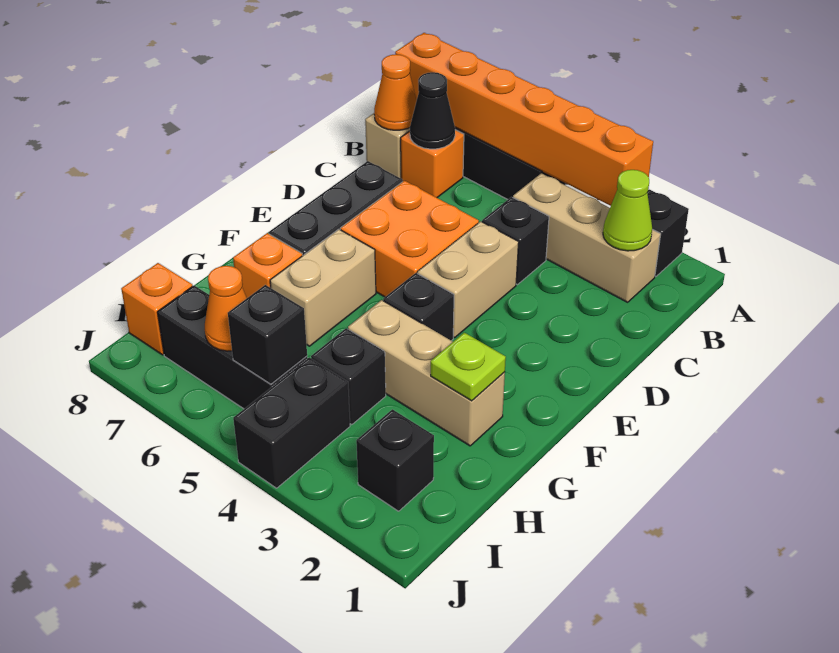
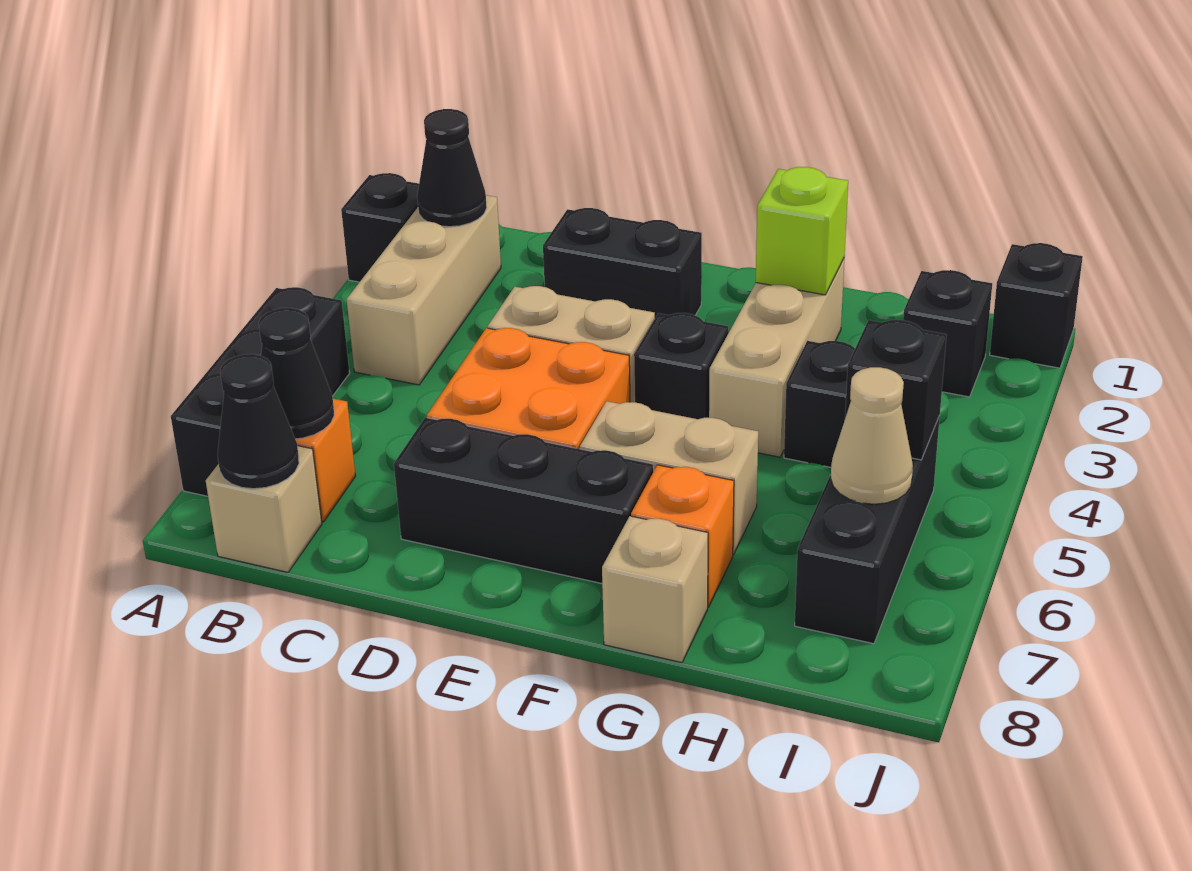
orange brick A3:A8 level 2 -> none
lime cone B2 level 2 -> black cone B2 level 2
orange cone B8 level 2 -> black cone B8 level 2
black brick C4 level 1 -> black brick J1 level 1
lime plate G2 level 2 -> lime brick G2 level 2
none -> tan brick G8 level 1
black brick I4:J4 level 1 -> black brick D2:E2 level 1
orange cone I6 level 2 -> tan cone I6 level 2
orange brick I8 level 1 -> none

